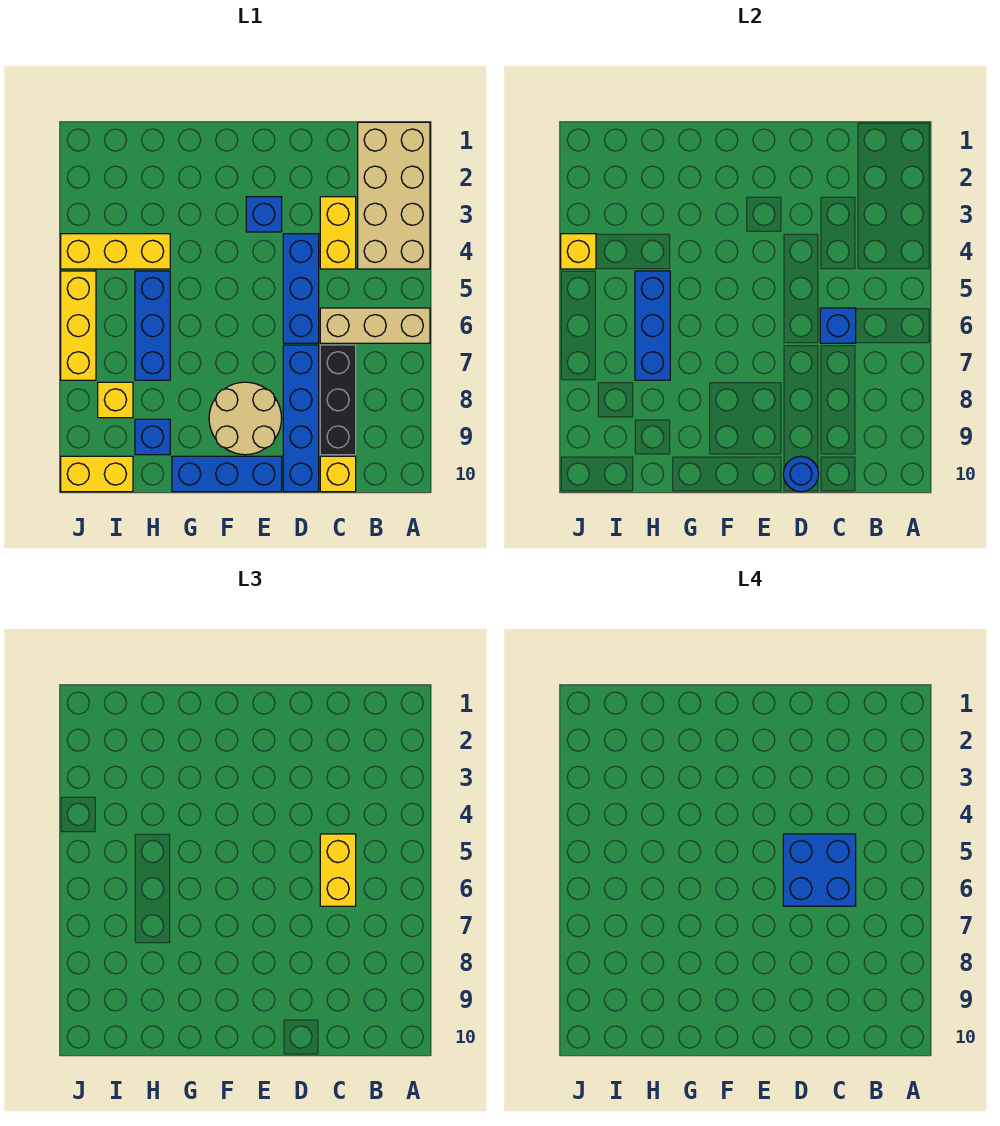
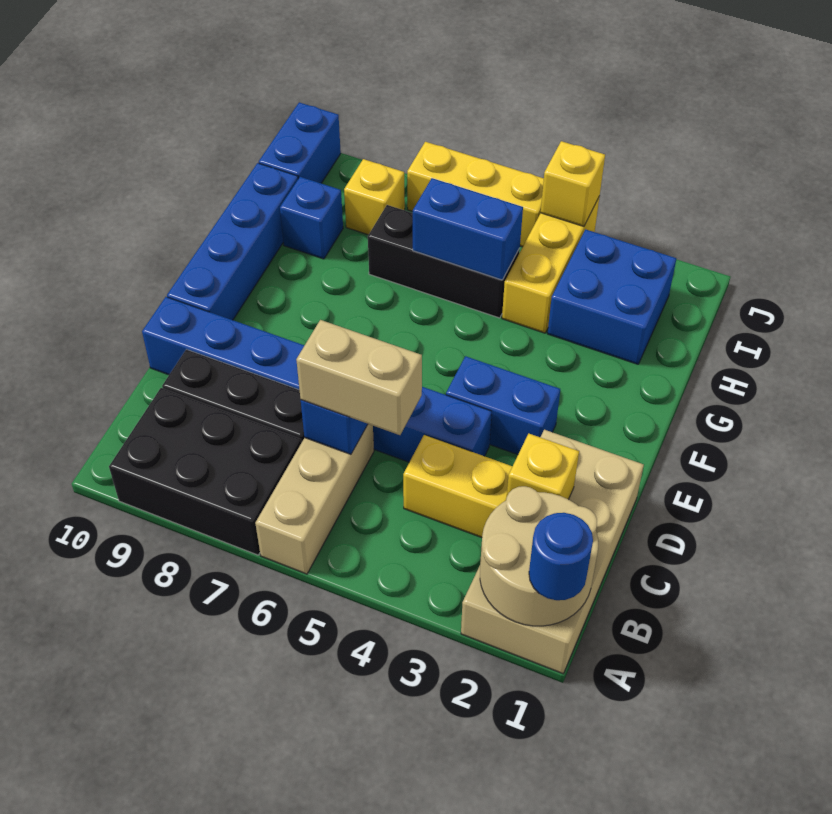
tan brick A1:B4 level 1 -> tan brick A1:D2 level 1
none -> black brick A7:B9 level 1
yellow brick C5:C6 level 3 -> tan brick C5:C6 level 3
blue brick C5:D6 level 4 -> blue brick H2:I3 level 1
yellow brick C10 level 1 -> yellow brick C2 level 2
blue round brick D10 level 2 -> blue round brick A1 level 3
blue brick E3 level 1 -> blue brick E3:E4 level 1
tan round brick E8:F9 level 1 -> tan round brick A1:B2 level 2
blue brick E10:G10 level 1 -> blue brick E10:H10 level 1
blue brick H5:H7 level 1 -> black brick H5:H7 level 1
blue brick H5:H7 level 2 -> blue brick H5:H6 level 2
yellow brick I10:J10 level 1 -> blue brick I10:J10 level 1

